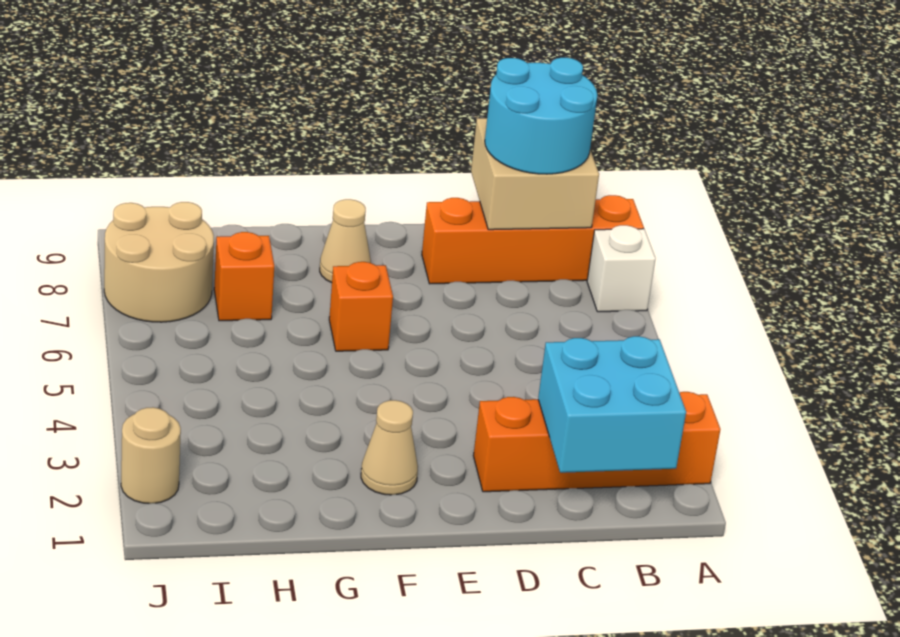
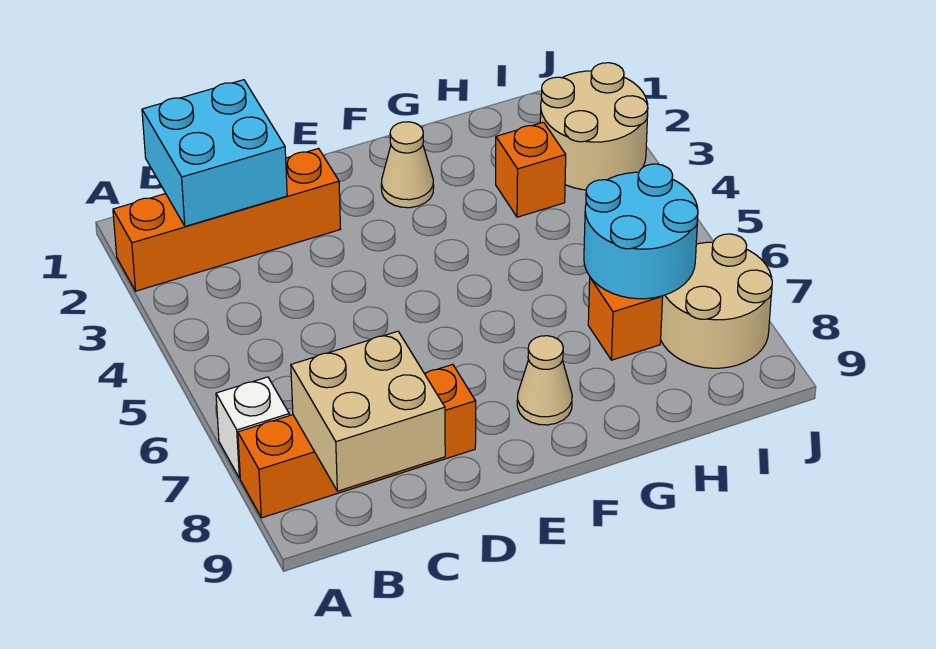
cyan round brick B8:C9 level 3 -> cyan round brick H6:I7 level 2
orange brick F6 level 1 -> orange brick H3 level 1
tan round brick J2 level 1 -> tan round brick I2:J3 level 1

